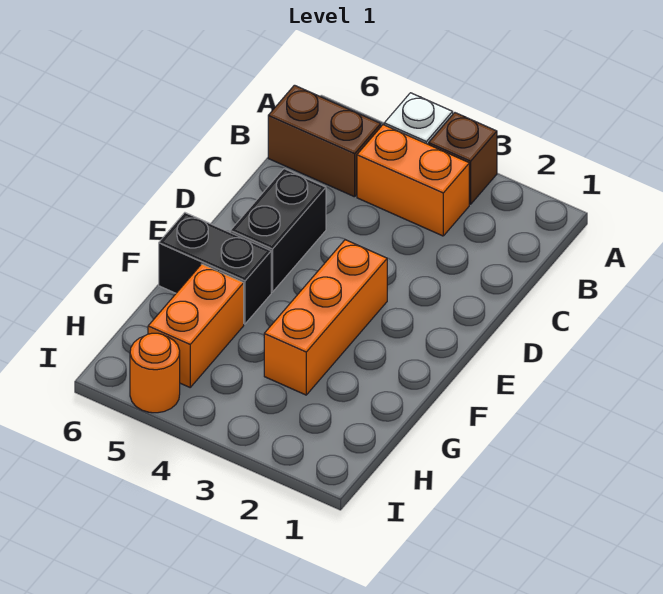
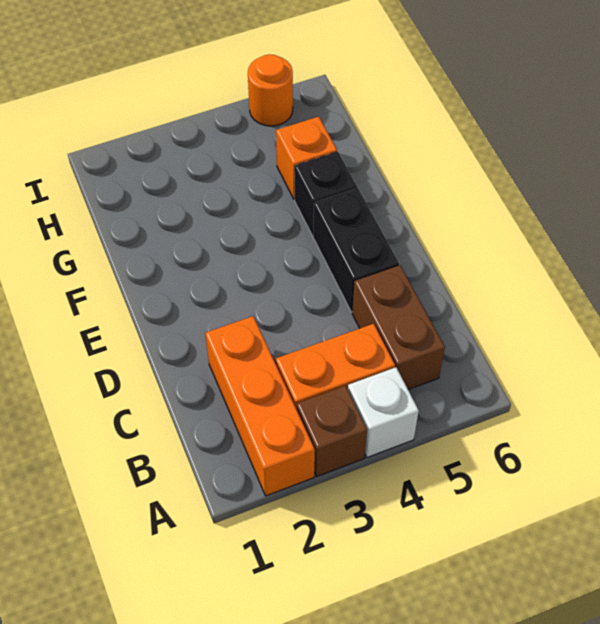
brown brick B5:B6 level 1 -> brown brick B5:C5 level 1
orange brick E3:G3 level 1 -> orange brick A2:C2 level 1
black brick F5:F6 level 1 -> black brick F5 level 1
orange brick G5:H5 level 1 -> orange brick G5 level 1

